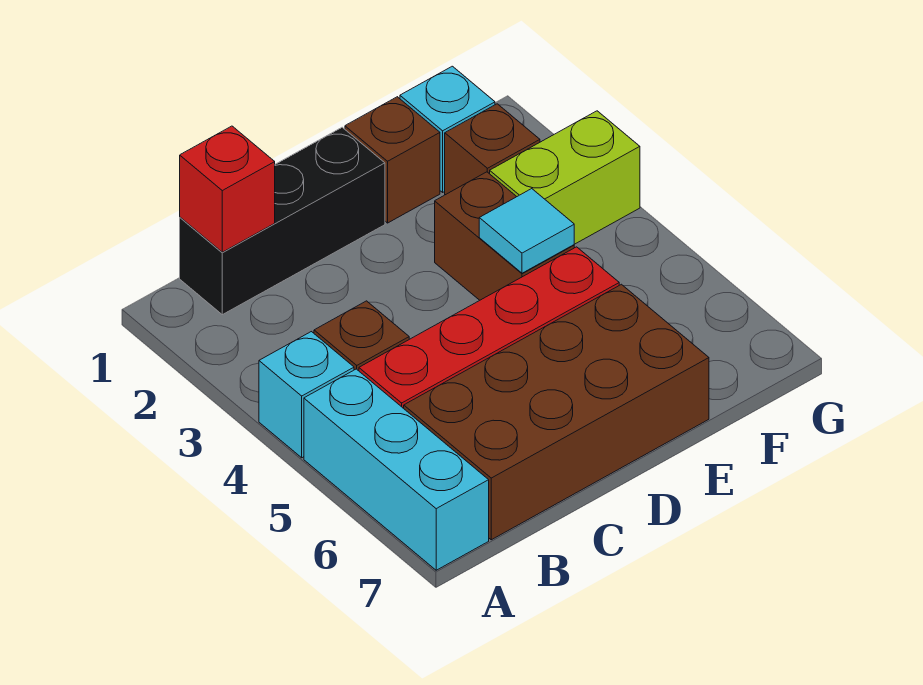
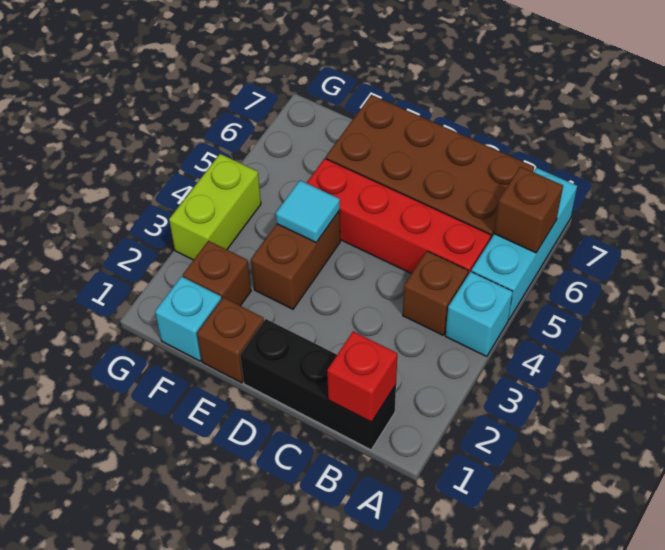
none -> brown brick A6 level 2
lime brick F3:G3 level 1 -> lime brick G3:G4 level 1

